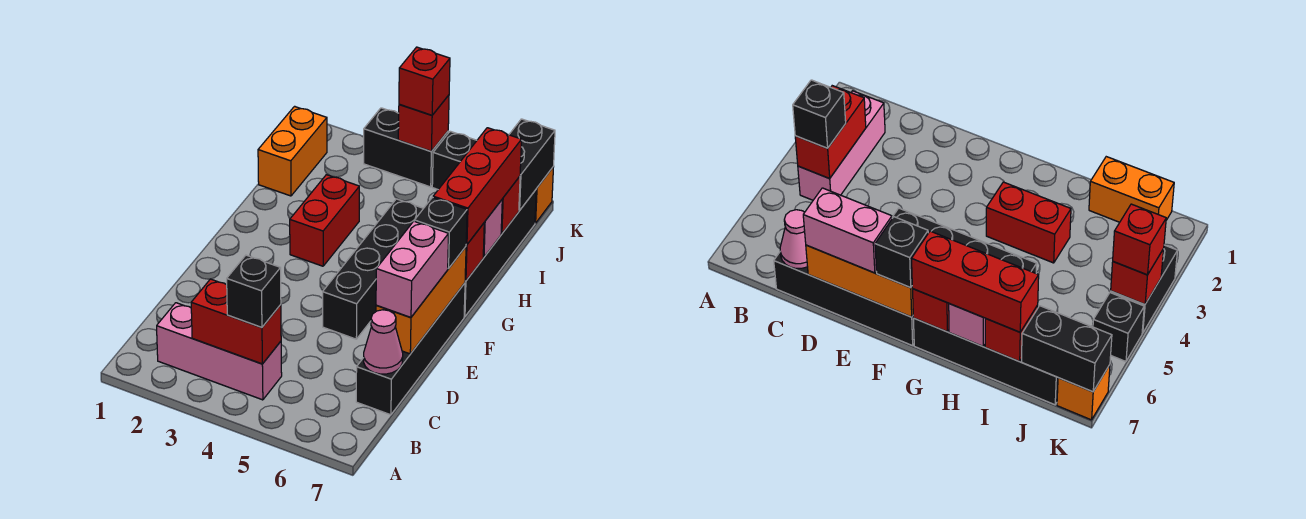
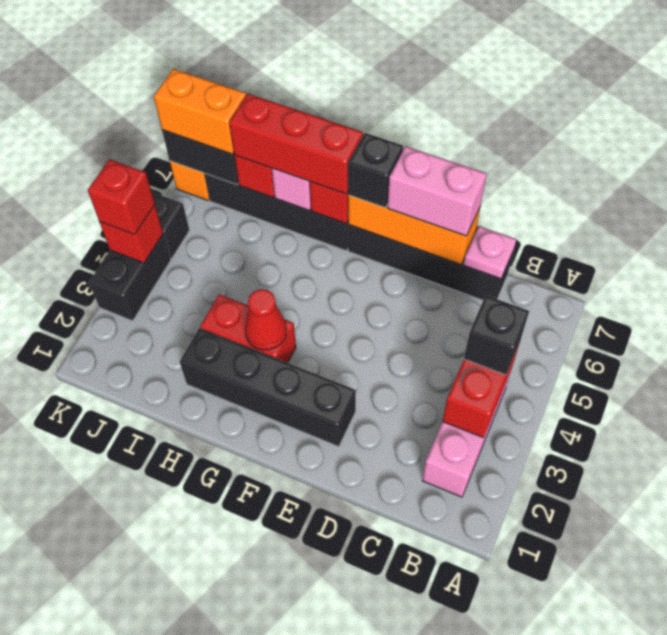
pink cone C7 level 2 -> pink plate C7 level 2
black brick E5:H5 level 1 -> black brick E2:H2 level 1
none -> red cone G3 level 2
orange brick I1:J1 level 1 -> orange brick J7:K7 level 3

